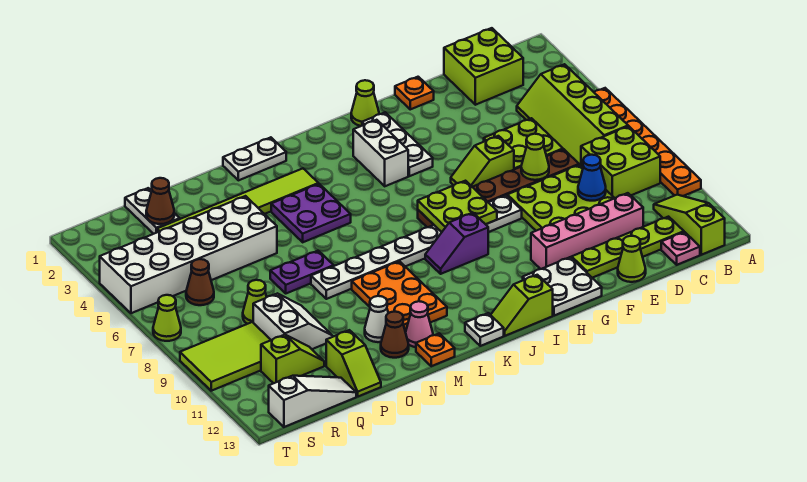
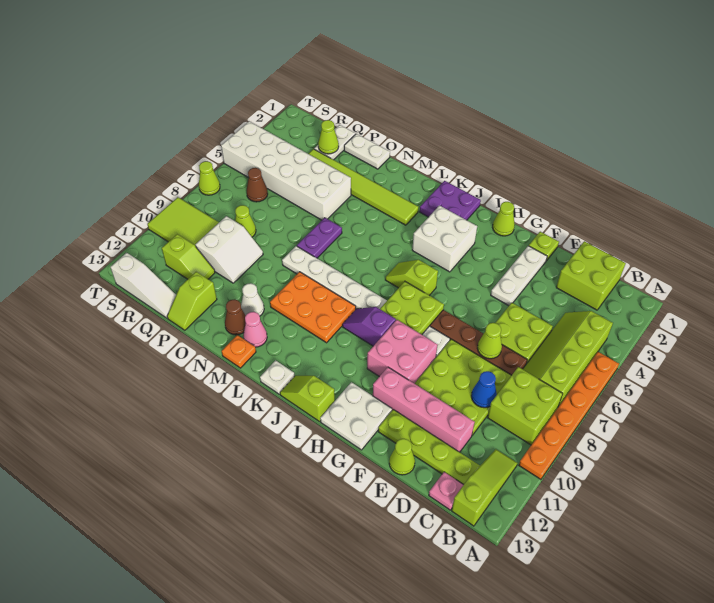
orange plate F1 level 1 -> lime plate F1 level 1
lime slope F6:G6 level 1 top F -> lime slope I6:J6 level 1 top I
none -> pink brick G9:H10 level 1
white plate H2:H4 level 1 -> white plate F2:F4 level 1
white brick I3:I4 level 1 -> white brick I3:J4 level 1
white plate L1:M1 level 1 -> white plate O1:P1 level 1
purple plate L4:M5 level 1 -> purple plate J1:K2 level 1
orange plate L9:M11 level 1 -> orange plate K9:M10 level 1
purple plate N7:O7 level 1 -> purple plate N6:N7 level 1
brown cone Q2 level 2 -> lime cone Q2 level 2

